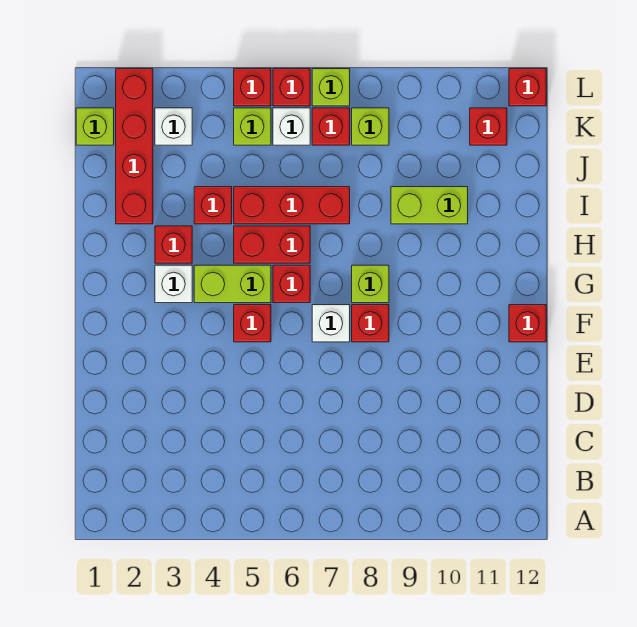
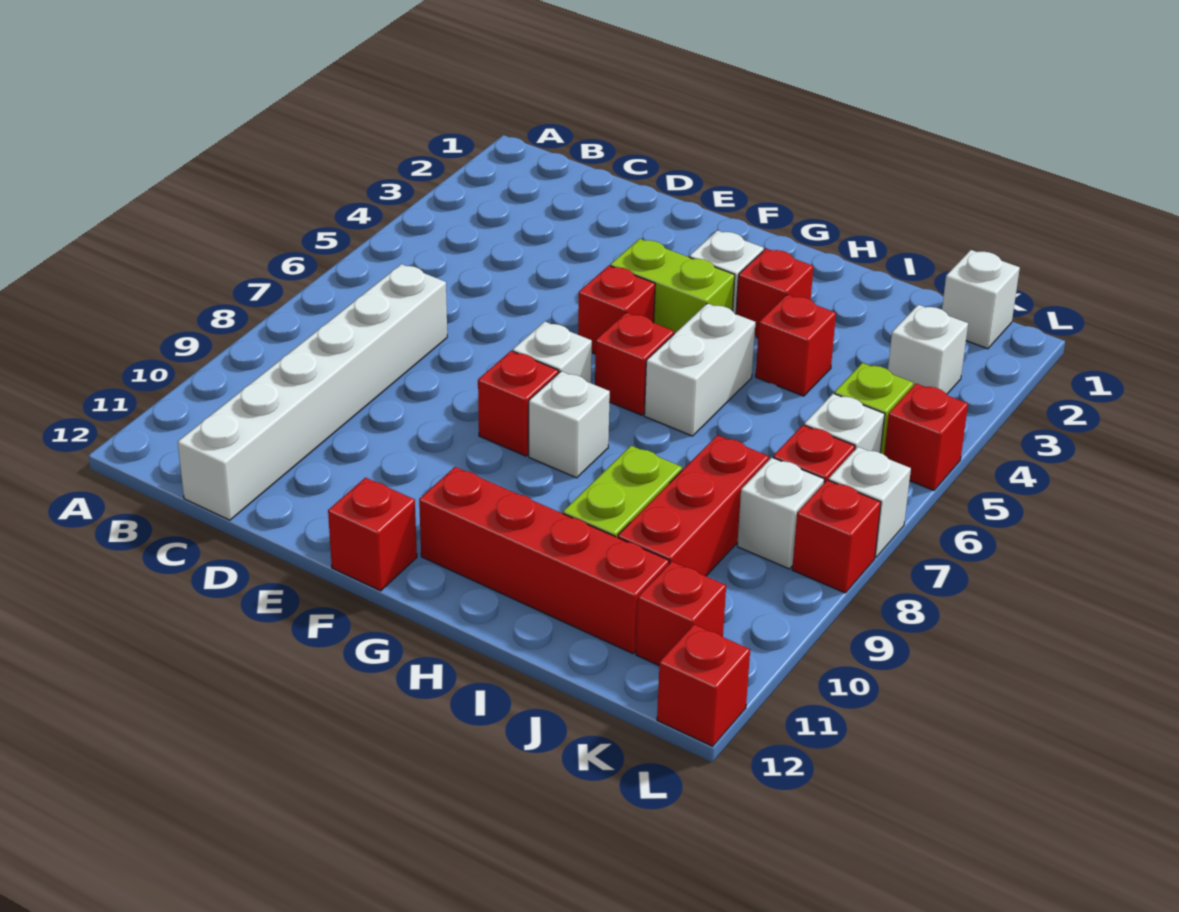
none -> white brick C7:C12 level 1
lime brick G4:G5 level 1 -> lime brick F4:G4 level 1
lime brick G8 level 1 -> white brick G8 level 1
red brick H5:H6 level 1 -> white brick H5:H6 level 1
red brick I2:L2 level 1 -> red brick G11:J11 level 1
red brick I5:I7 level 1 -> red brick J8:J10 level 1
lime brick K1 level 1 -> white brick K1 level 1
lime brick K8 level 1 -> white brick K8 level 1
red brick L6 level 1 -> red brick L8 level 1
lime brick L7 level 1 -> white brick L7 level 1

